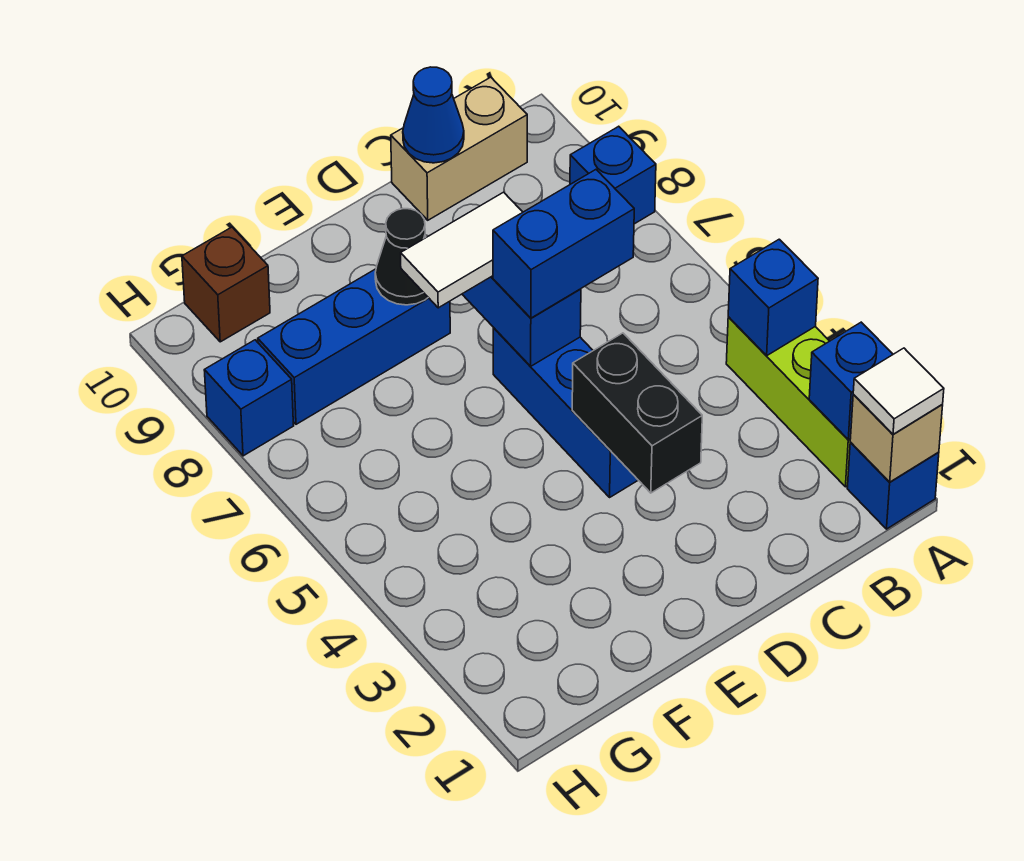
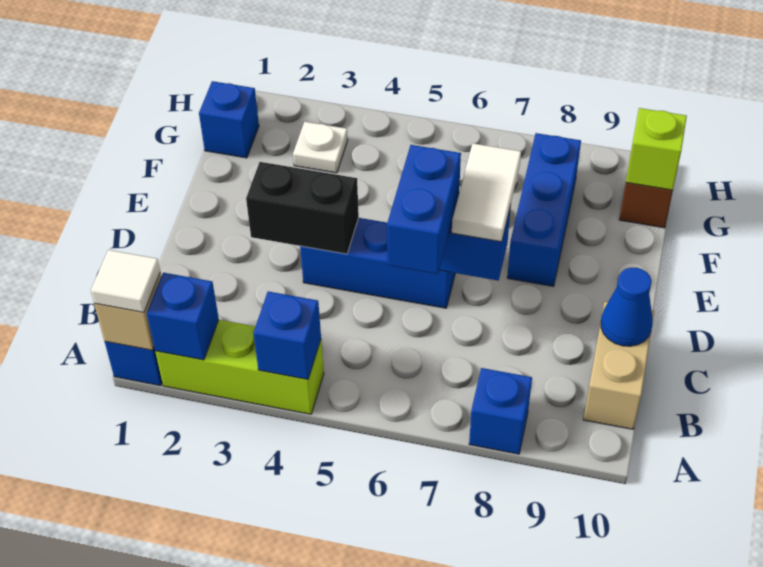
black cone E8 level 2 -> none
none -> white plate G3 level 1
none -> lime brick G10 level 2
blue brick H8 level 1 -> blue brick G1 level 1

